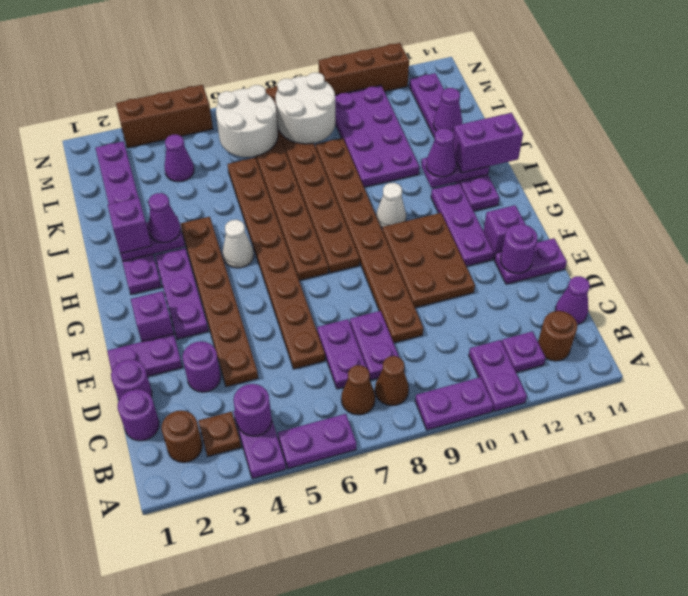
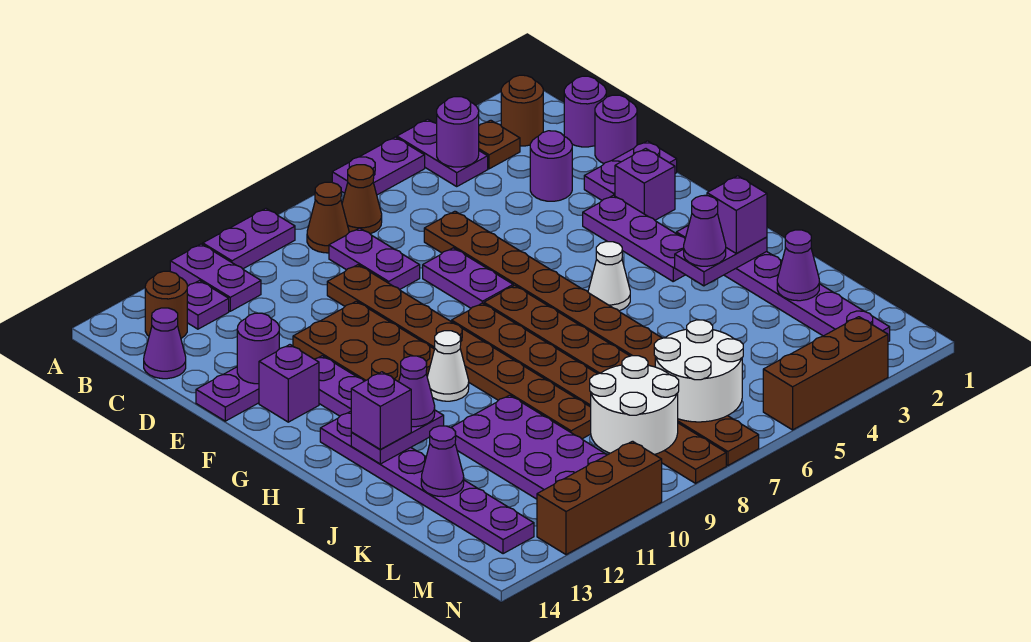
purple plate C7:D7 level 1 -> purple plate E7:F7 level 1
brown plate D4:I4 level 1 -> none
purple brick I13:I14 level 3 -> purple brick I13 level 3
purple cone L4 level 1 -> purple cone K2 level 2

